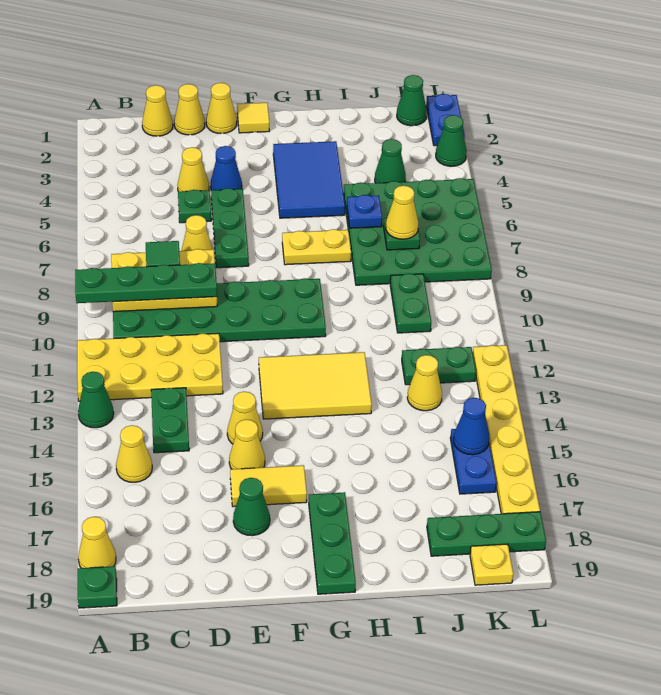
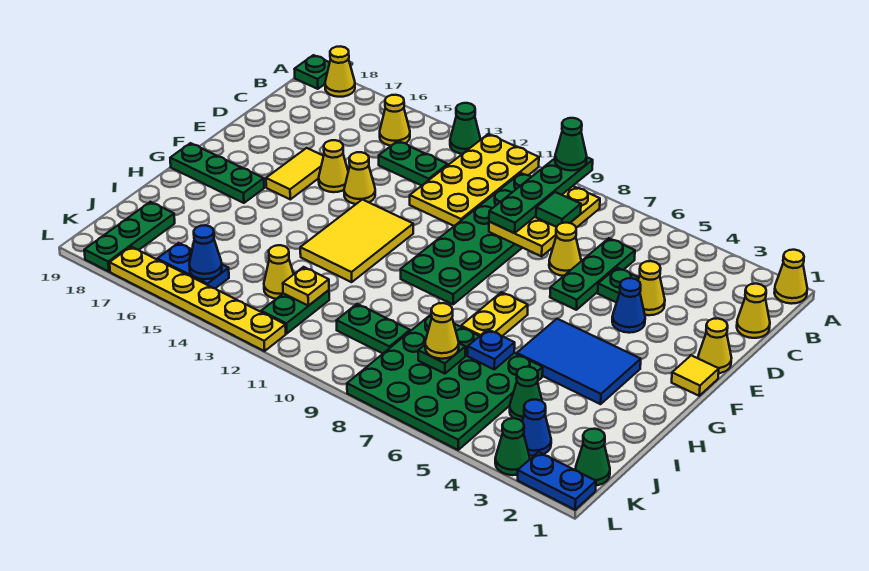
yellow cone D1 level 1 -> yellow cone A1 level 1
green plate E5:E7 level 1 -> green plate C6:E6 level 1
green cone E17 level 1 -> green cone A9 level 4
none -> blue cone K3 level 1
yellow plate K19 level 1 -> yellow plate J12 level 2

